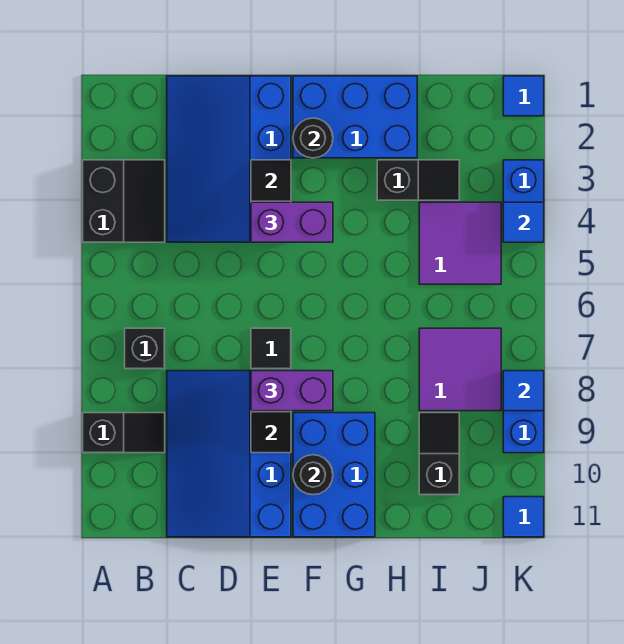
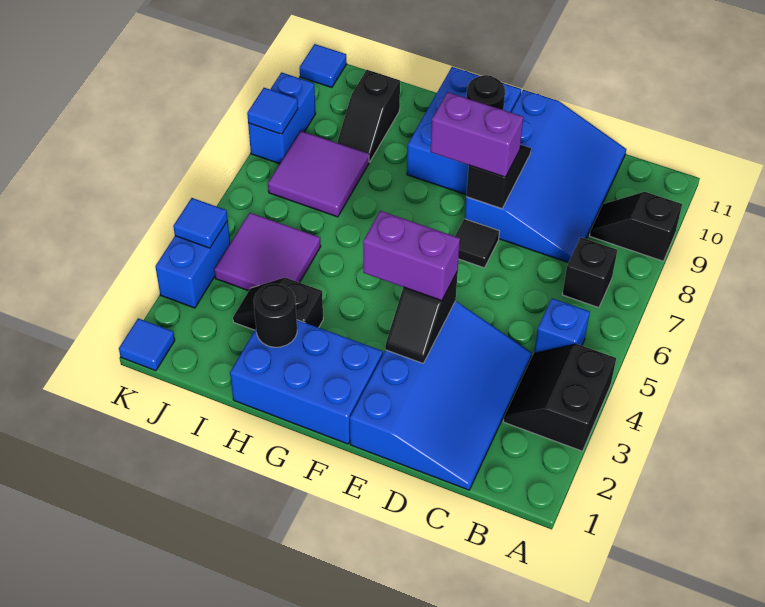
none -> blue brick B5 level 1
black round brick F2 level 2 -> black round brick H2 level 2

